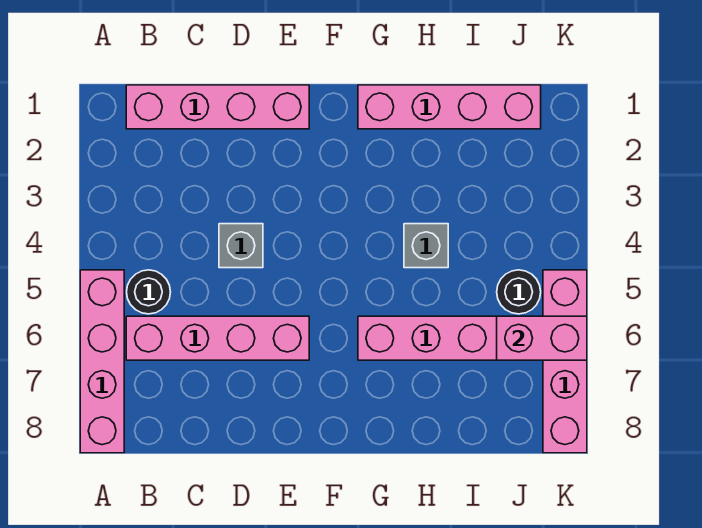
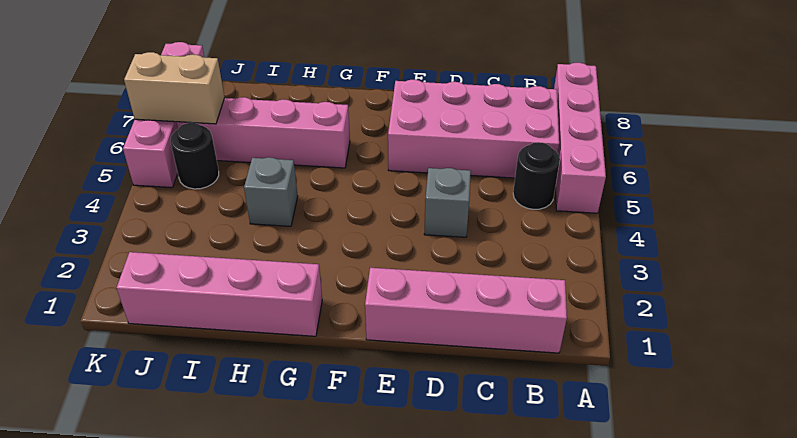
pink brick B6:E6 level 1 -> pink brick B6:E7 level 1
pink brick J6:K6 level 2 -> tan brick J6:K6 level 2

